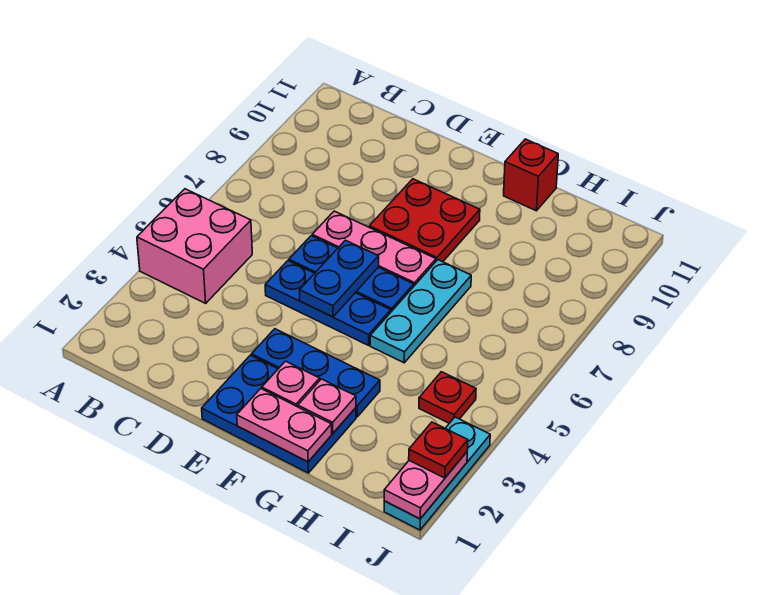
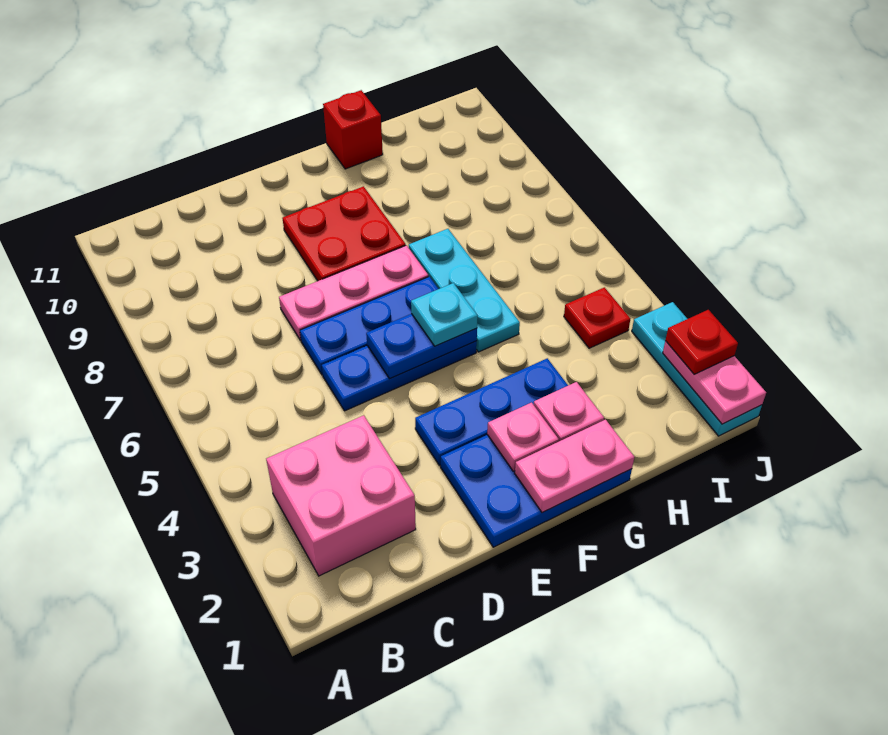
pink brick A4:B5 level 1 -> pink brick B2:C3 level 1
blue plate E5:E6 level 2 -> blue plate E5:F5 level 2
none -> cyan plate F5 level 3

